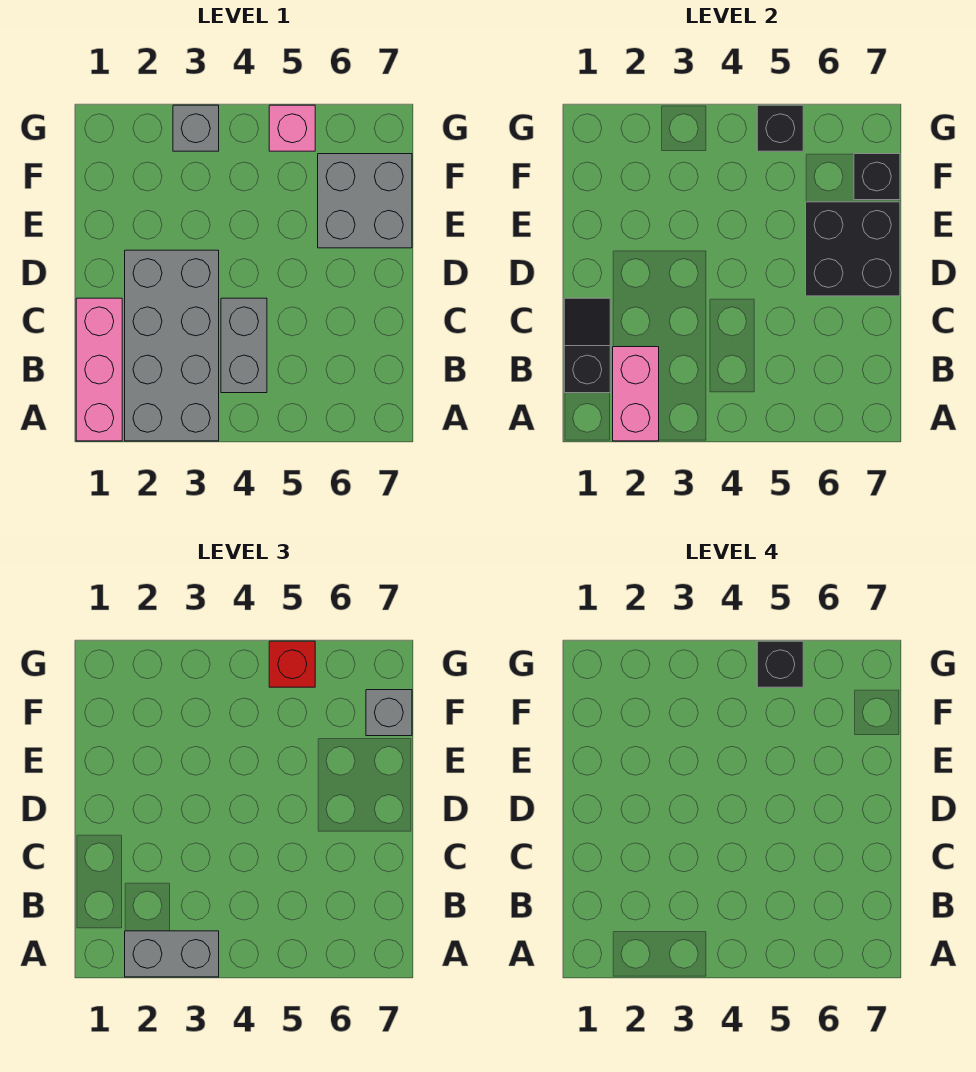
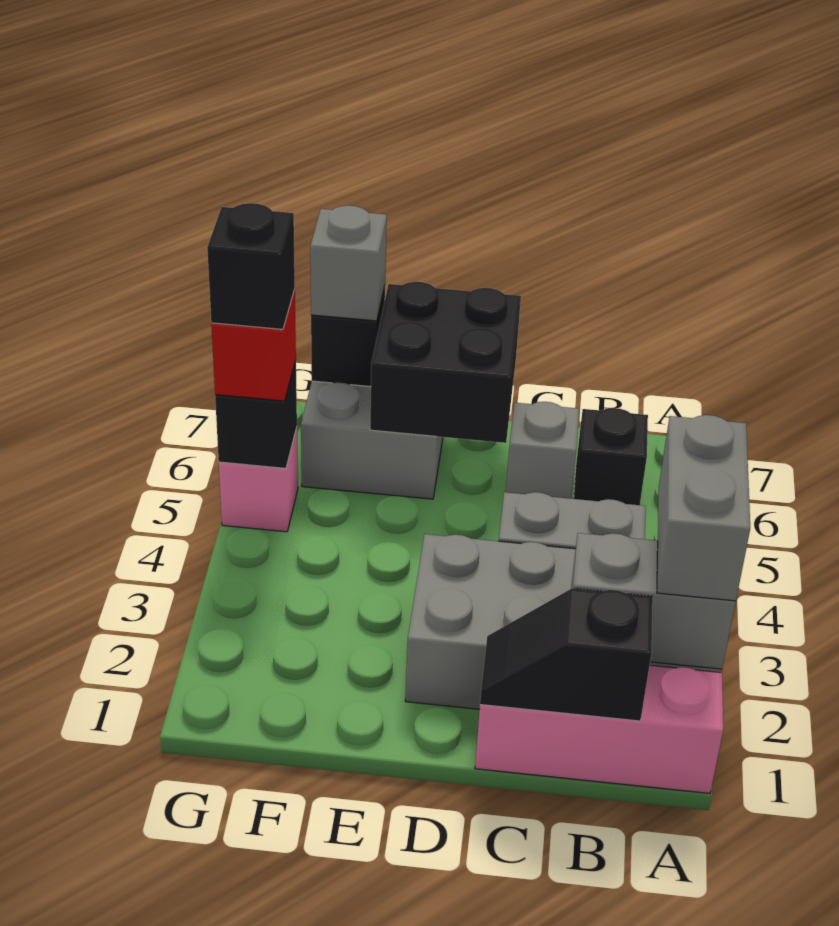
pink brick A2:B2 level 2 -> grey brick A2:B2 level 2
none -> black brick B6 level 1
grey brick G3 level 1 -> grey brick C6 level 1

